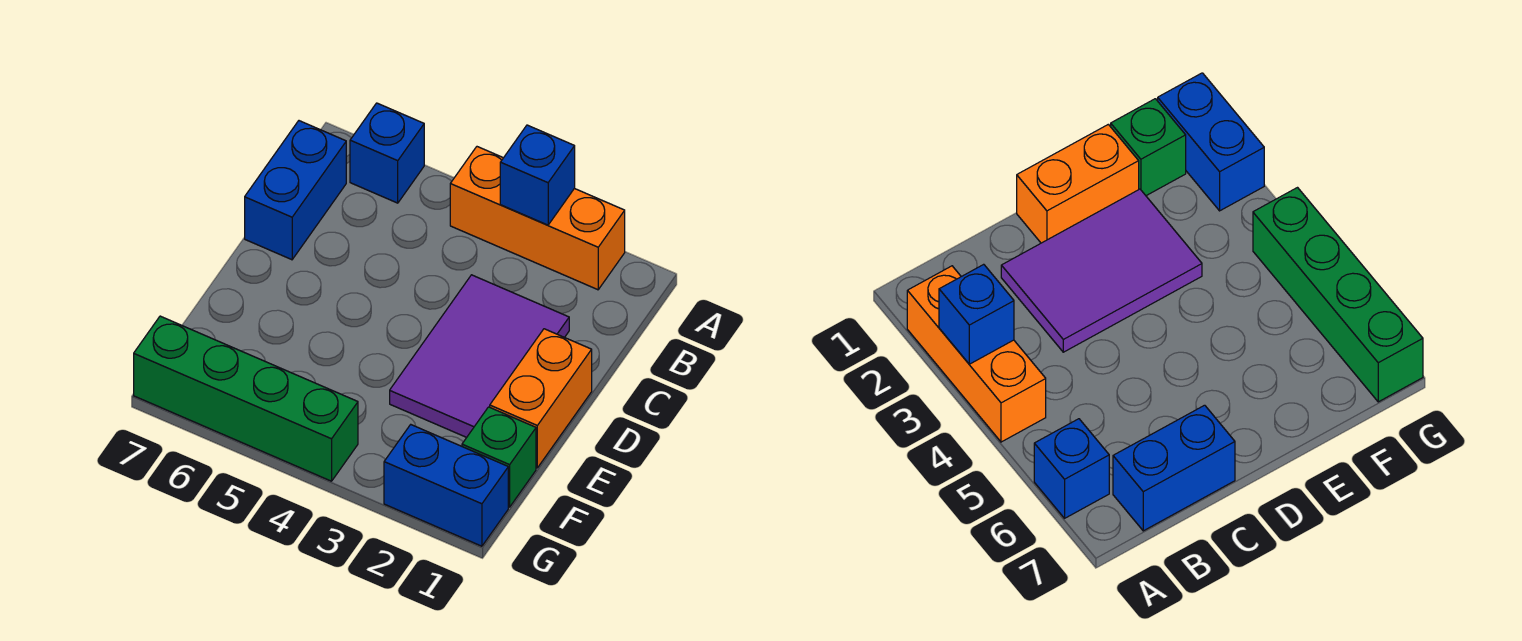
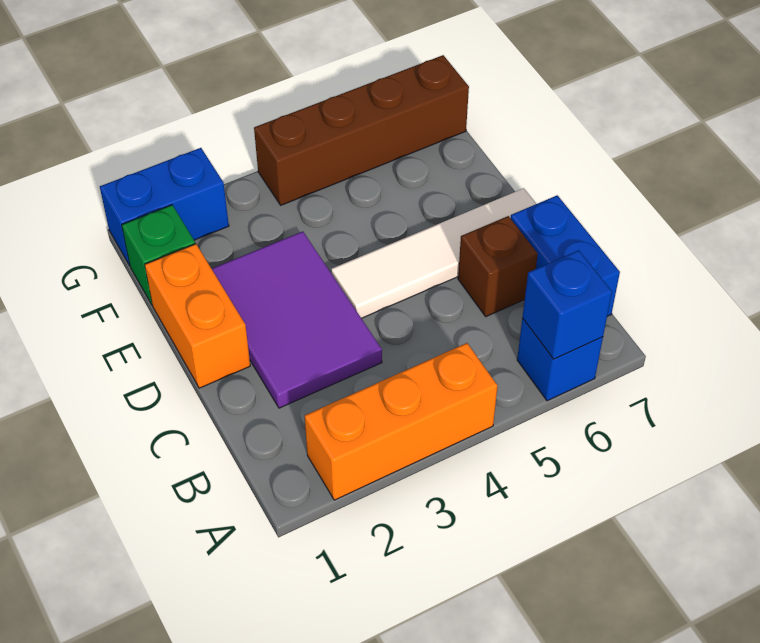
blue brick A3 level 2 -> blue brick A6 level 2
none -> brown brick C6 level 1
none -> white tile D4:D7 level 1
green brick G4:G7 level 1 -> brown brick G4:G7 level 1

